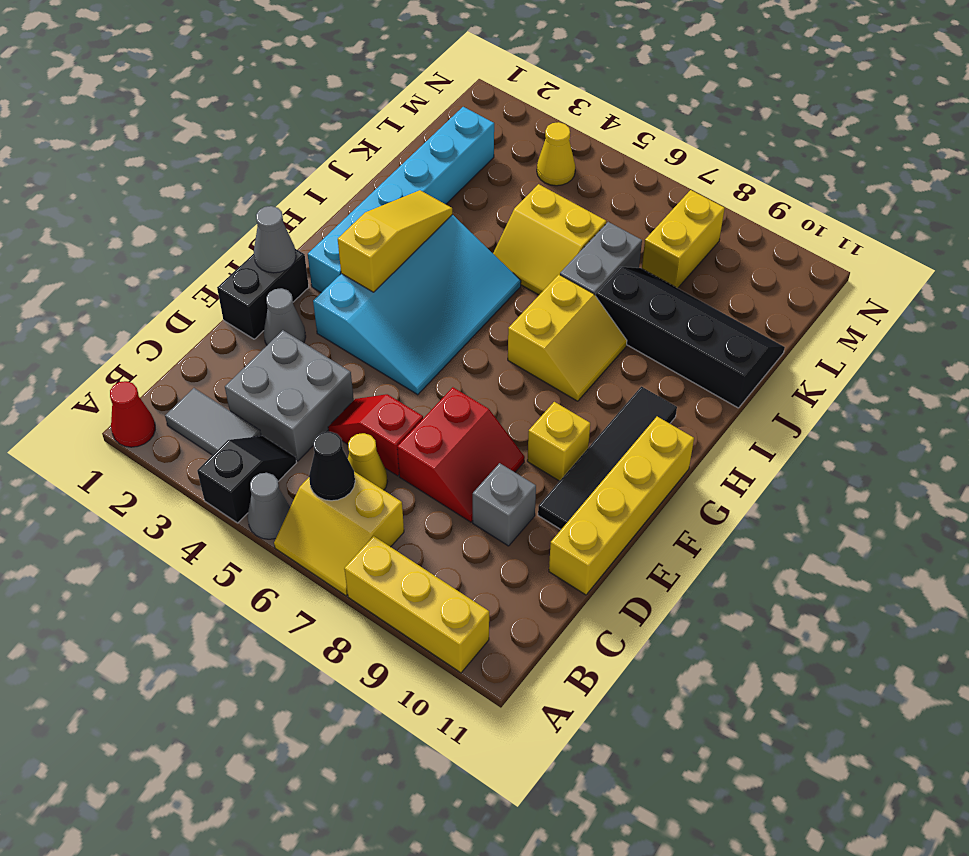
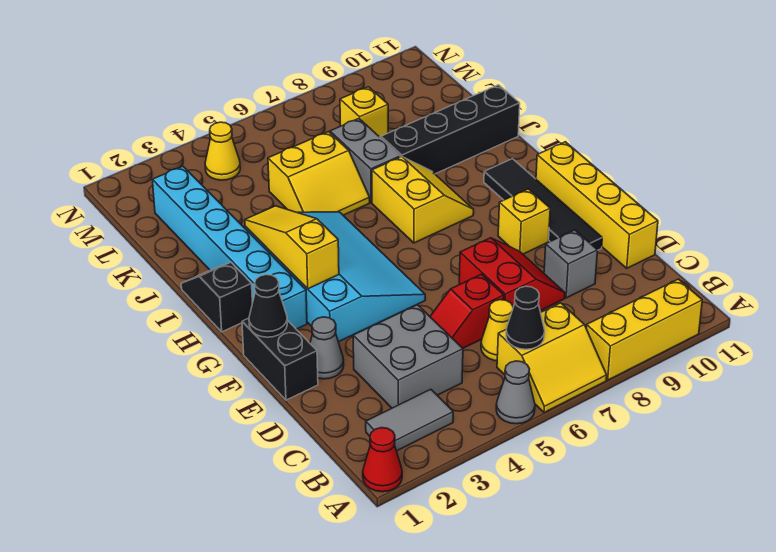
black slope A4:B4 level 1 top A -> black slope H1:I1 level 1 top H
grey cone F1 level 2 -> black cone F1 level 2
yellow brick L8:M8 level 1 -> yellow brick L8 level 1

